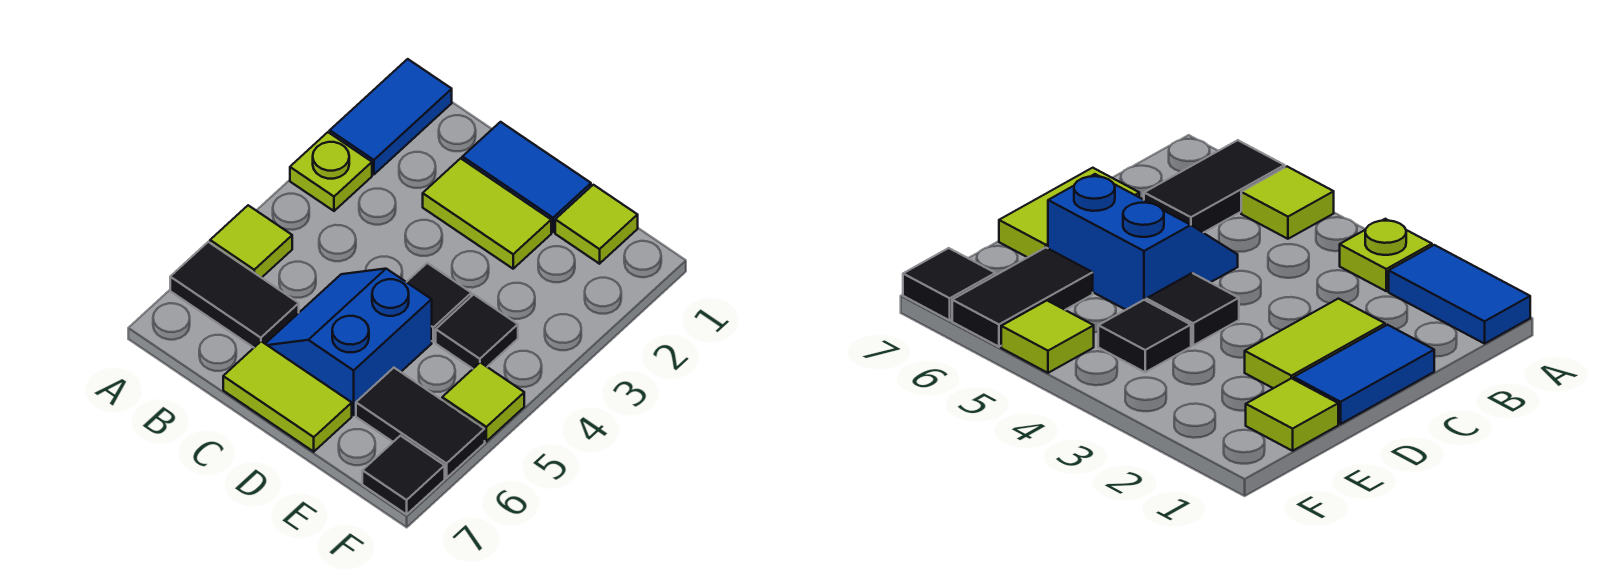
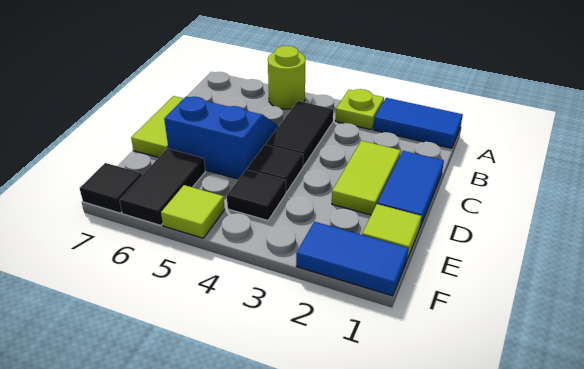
lime tile A5 level 1 -> lime round brick A5 level 1
black tile A6:B6 level 1 -> black tile B4:C4 level 1
none -> blue tile F1:F2 level 1

